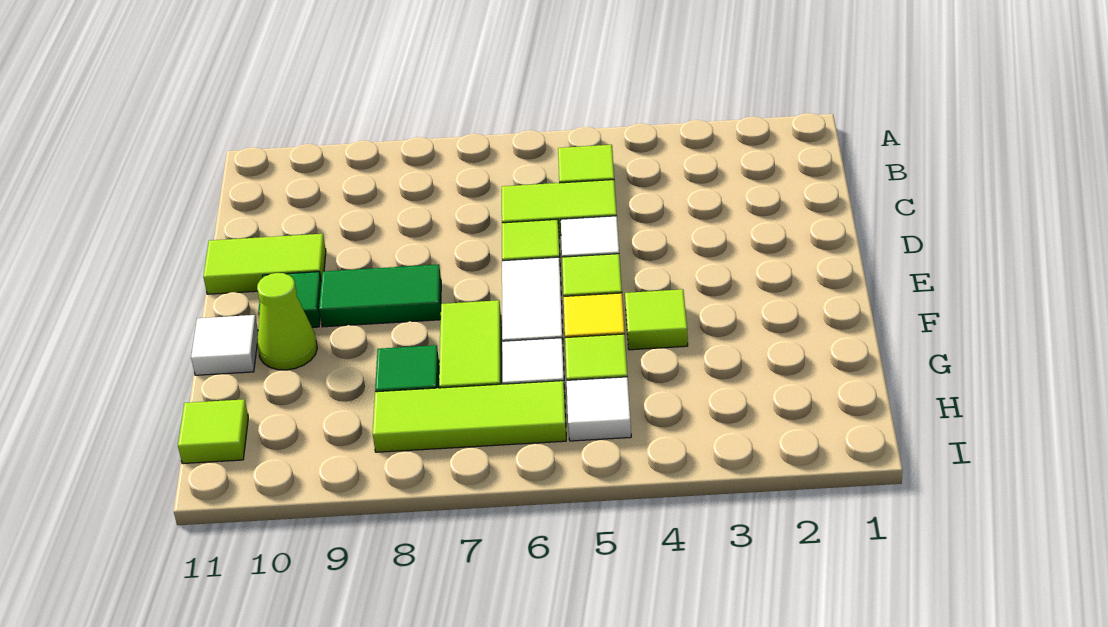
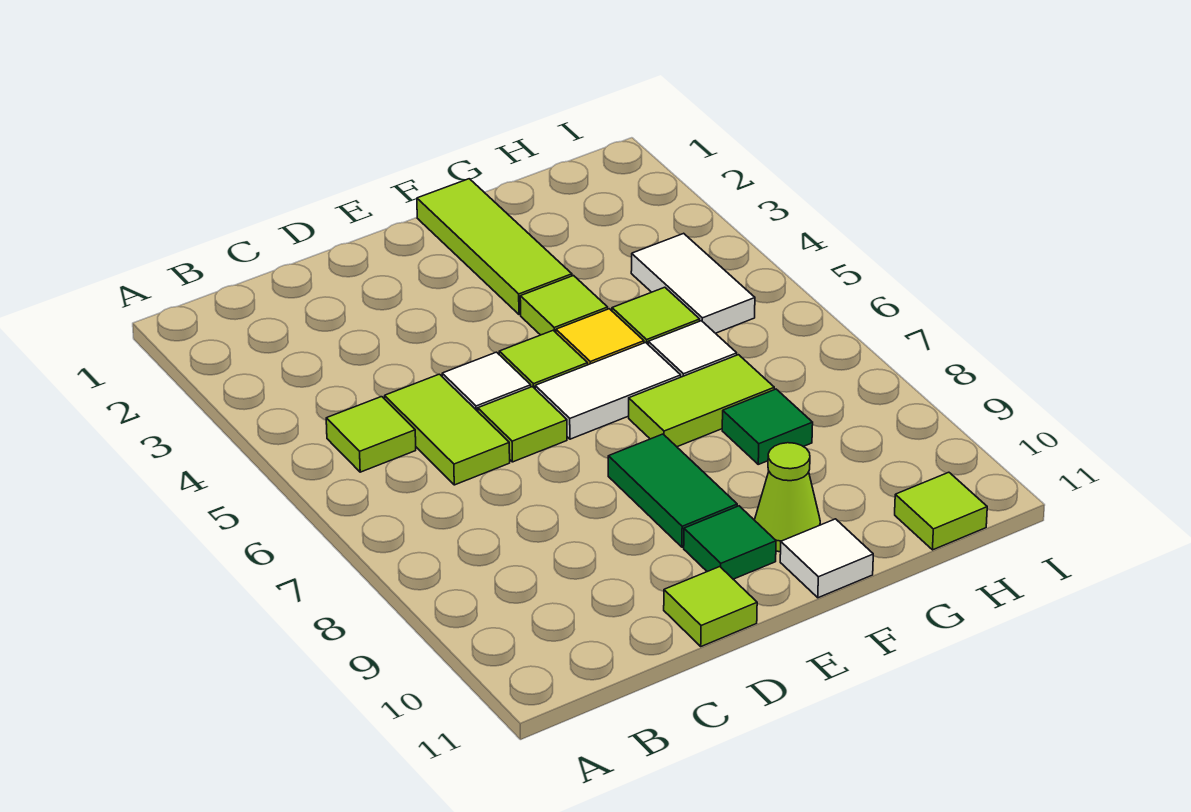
lime tile D10:D11 level 1 -> lime tile D11 level 1
white tile H5 level 1 -> white tile H4:H5 level 1
lime tile H6:H8 level 1 -> lime tile F1:F3 level 1

